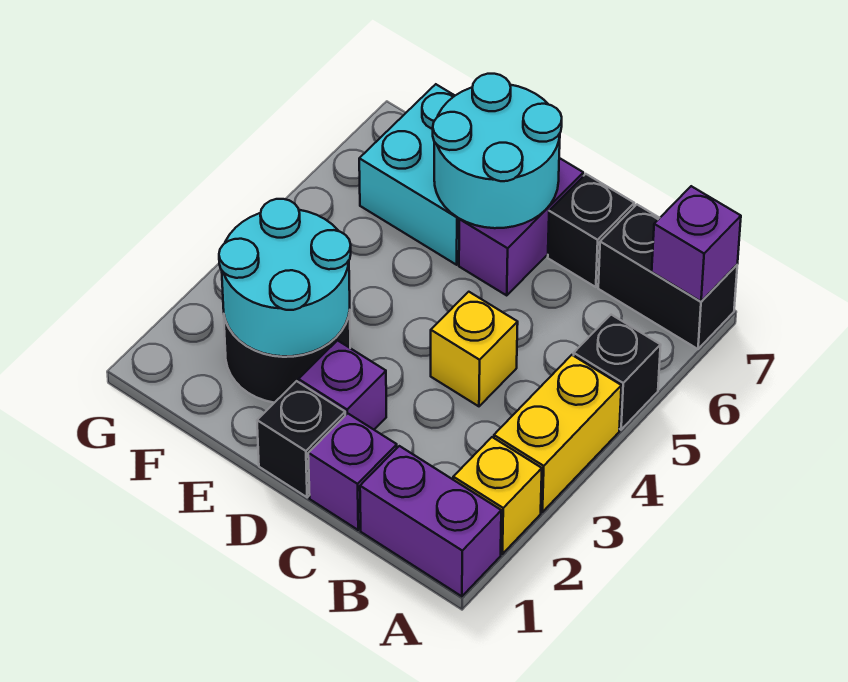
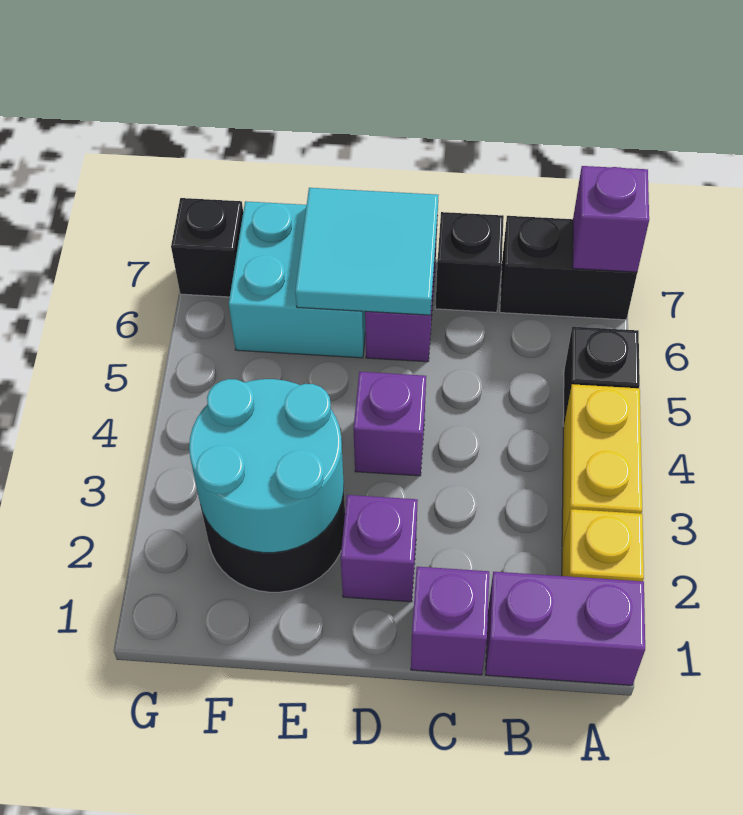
yellow brick C4 level 1 -> none
black brick D1 level 1 -> black brick G7 level 1
none -> purple brick D4 level 1
cyan round brick D6:E7 level 2 -> cyan tile D6:E7 level 2

